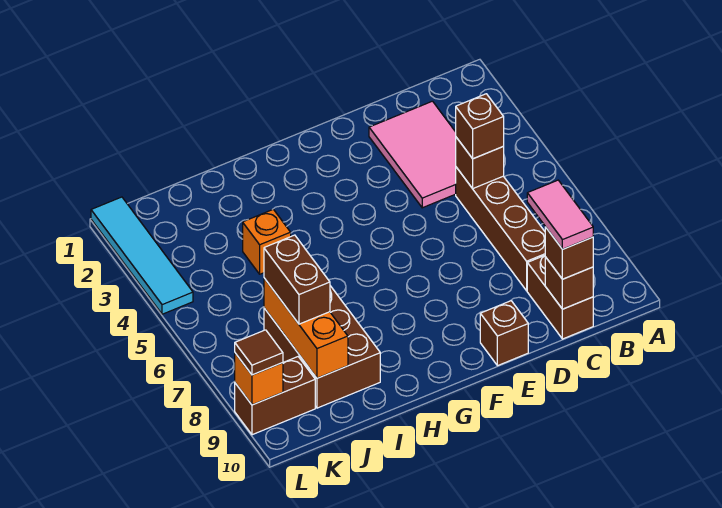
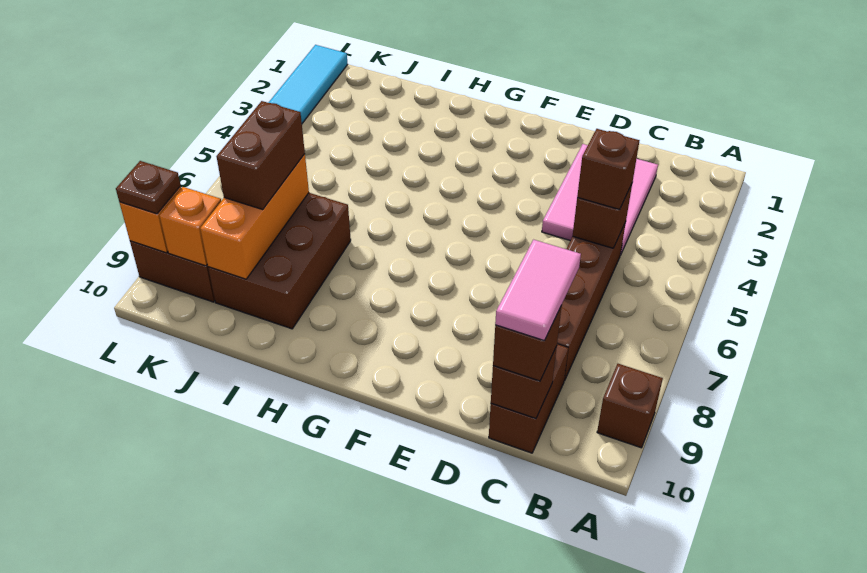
brown brick E10 level 1 -> brown brick A9 level 1
orange brick I4 level 1 -> orange brick K9 level 2
brown tile L9 level 3 -> brown plate L9 level 3

